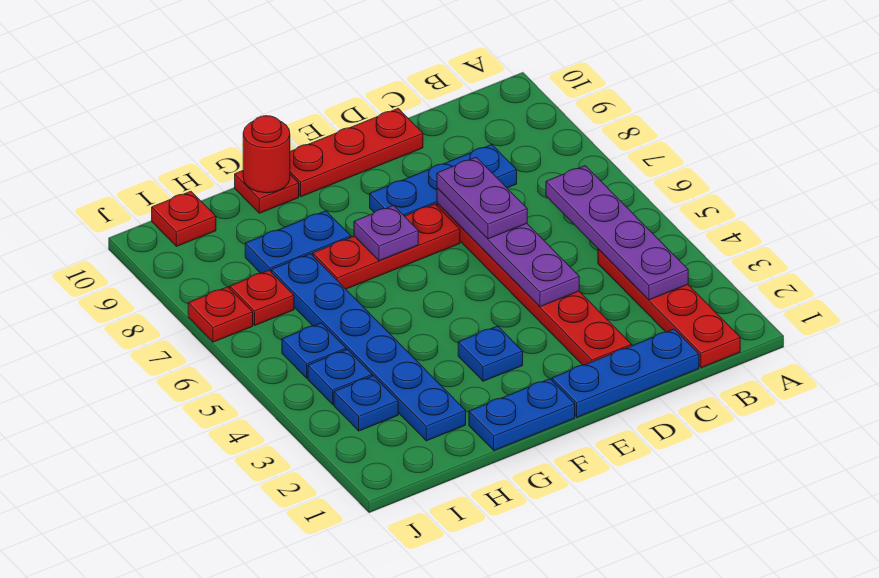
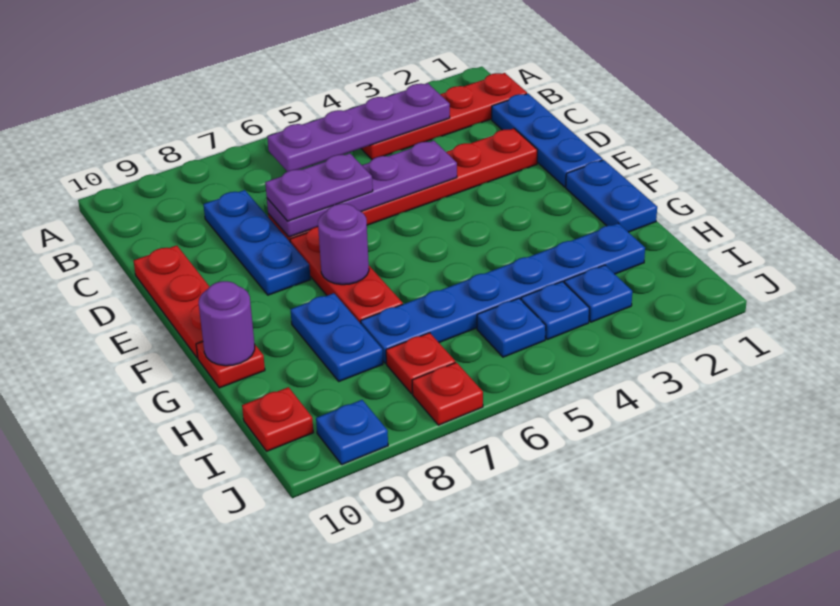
blue plate F3 level 1 -> blue plate J9 level 1
purple plate F7 level 2 -> purple round brick F7 level 2
red round brick G10 level 2 -> purple round brick G10 level 2

